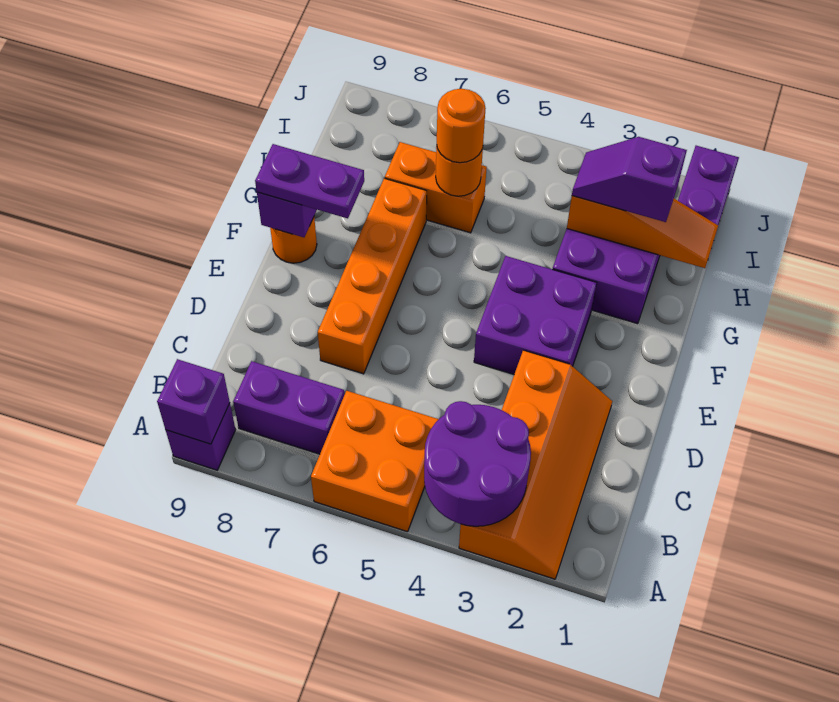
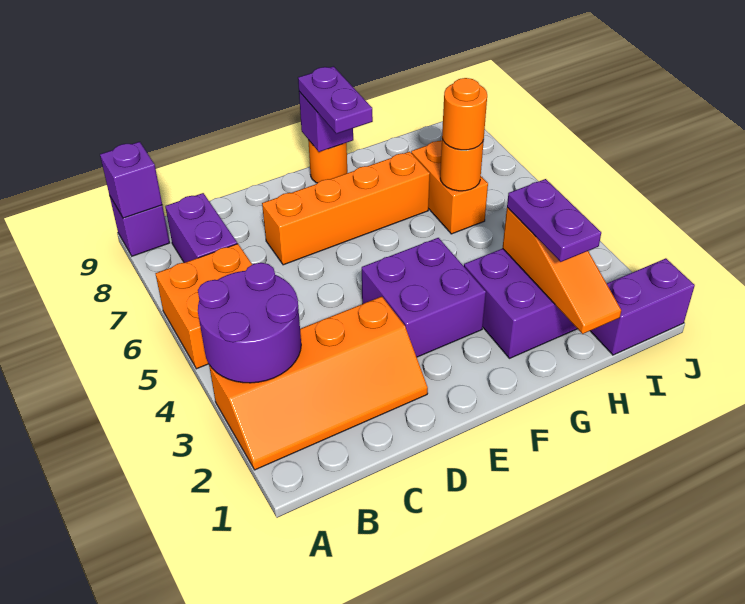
purple slope H2:H3 level 3 top 2 -> purple plate H2:H3 level 3

